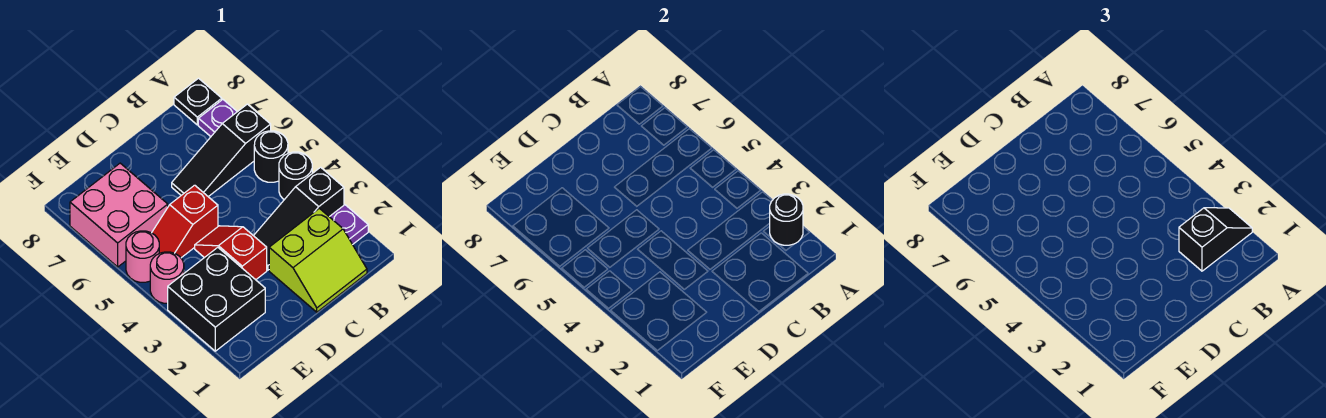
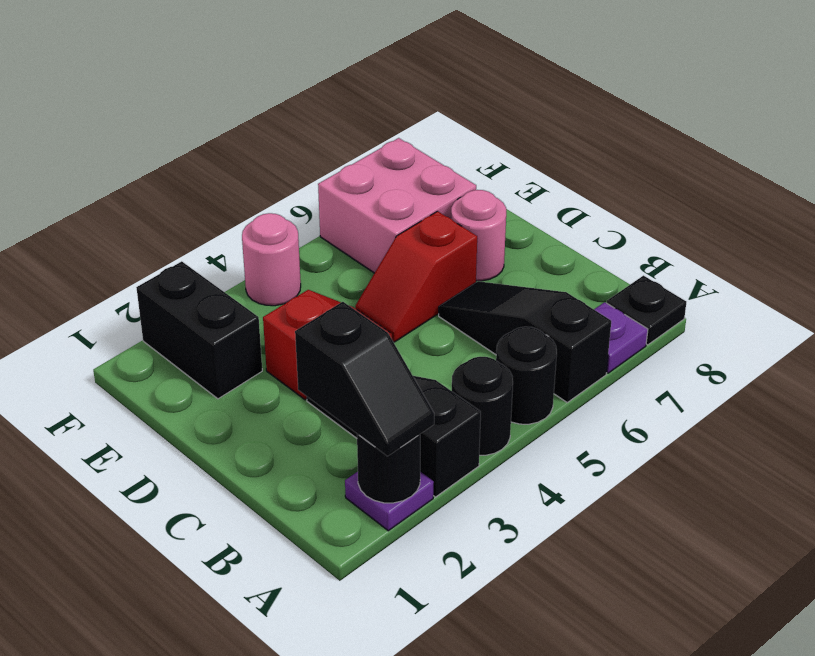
lime slope B1:C2 level 1 top 2 -> none
red slope D5:E5 level 1 top D -> red slope D5:D6 level 1 top 6
black brick E2:F3 level 1 -> black brick E2:F2 level 1
pink round brick F5 level 1 -> pink round brick D7 level 1

